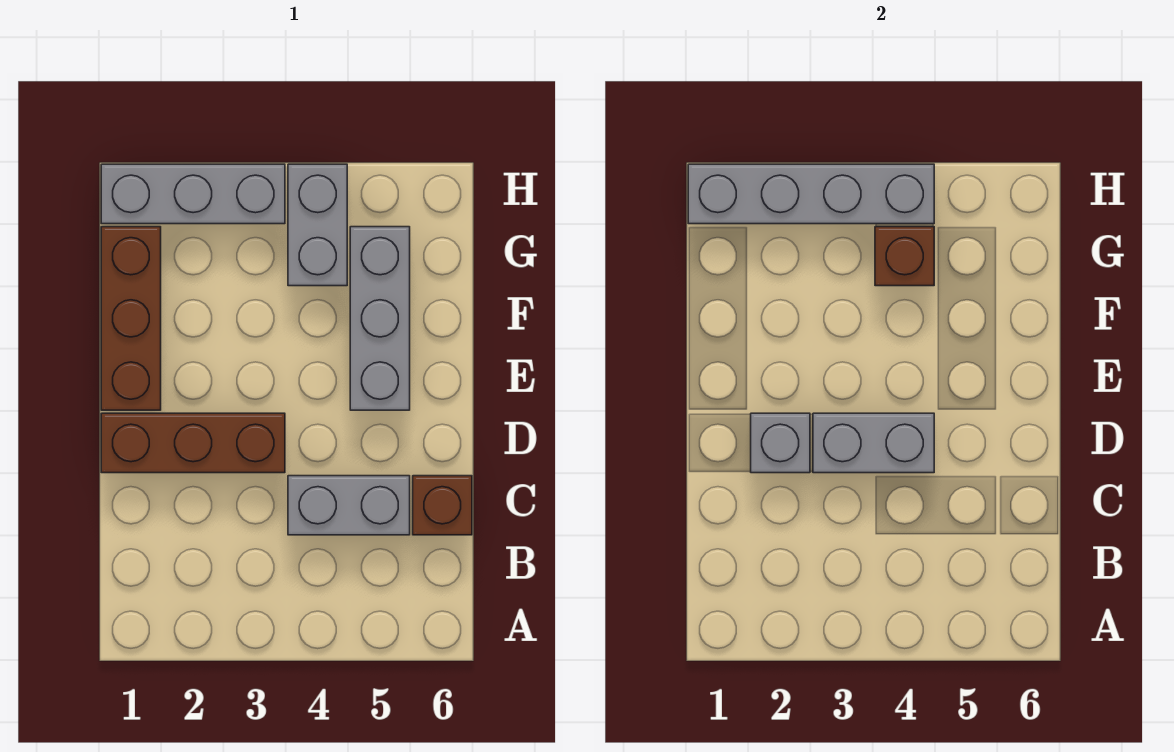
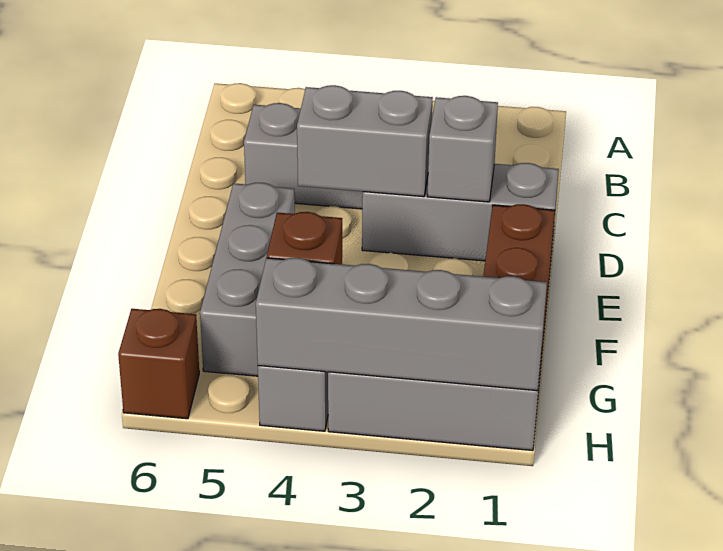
brown brick C6 level 1 -> brown brick H6 level 1
brown brick D1:D3 level 1 -> grey brick D1:D3 level 1

